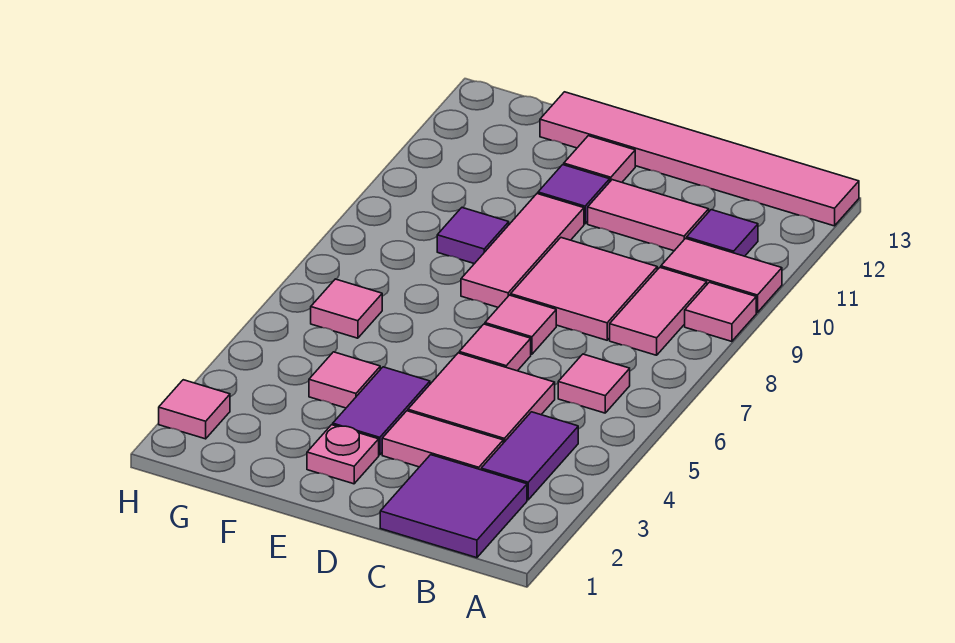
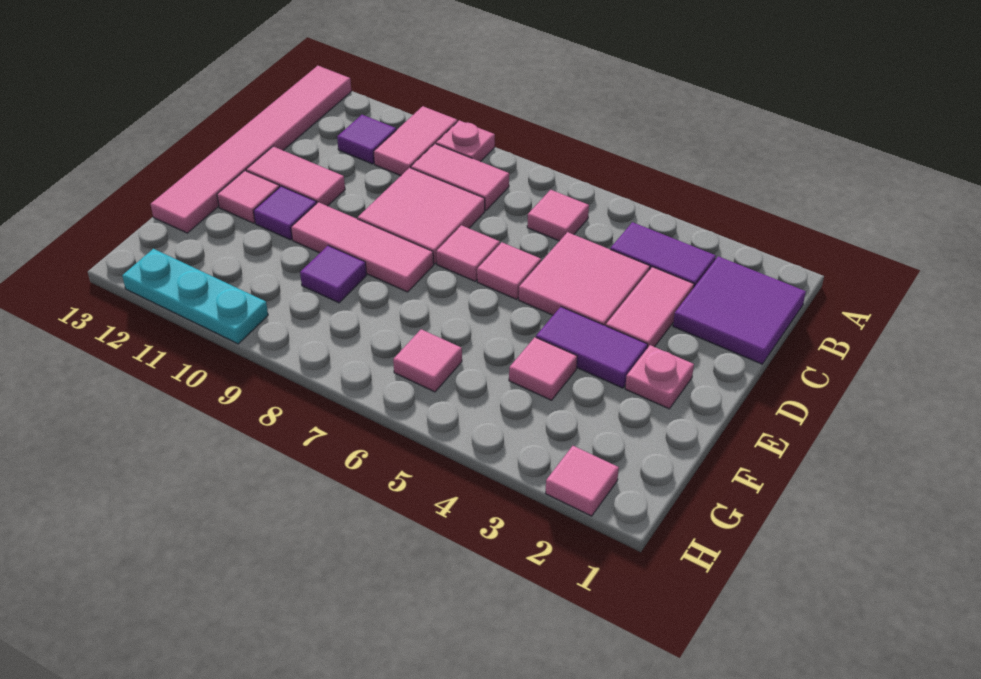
pink tile A9 level 1 -> pink plate A9 level 1
pink tile C11:D11 level 1 -> pink tile D11:D12 level 1
none -> cyan plate H10:H12 level 1

